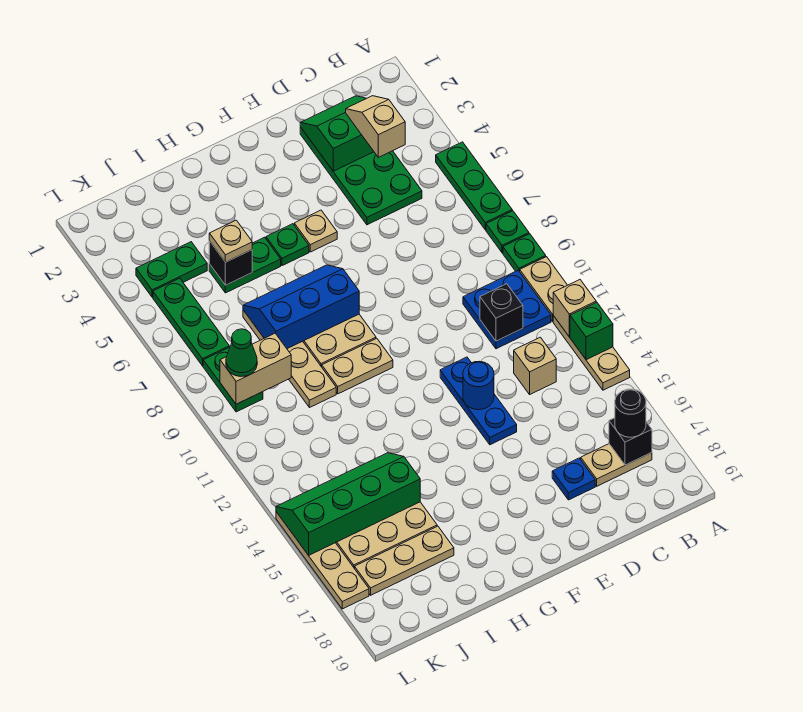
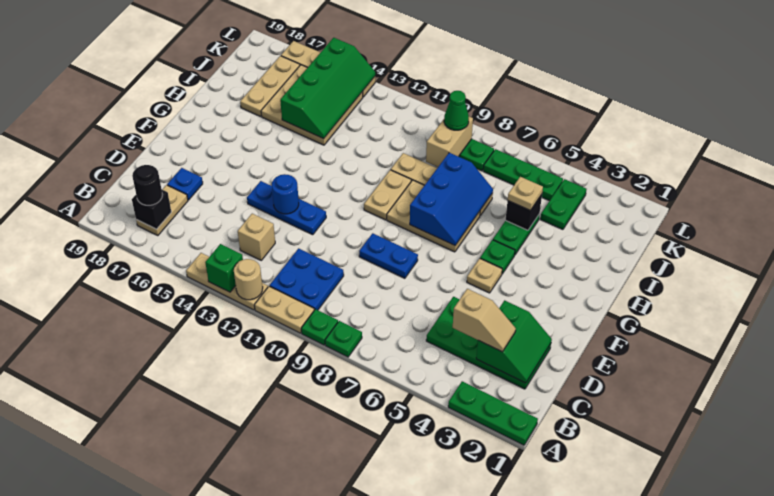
green plate A5:A7 level 1 -> green plate A1:A3 level 1
tan brick A12 level 2 -> tan round brick A12 level 2
black brick C11 level 2 -> none
none -> blue plate E8:E9 level 1

